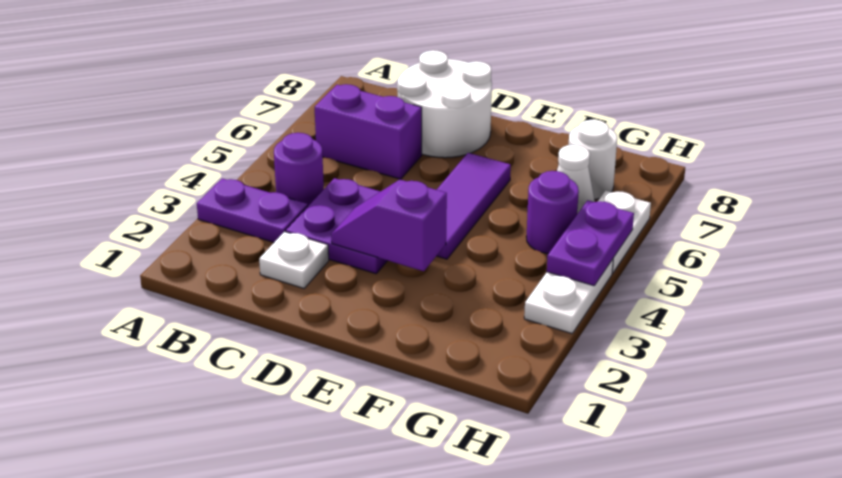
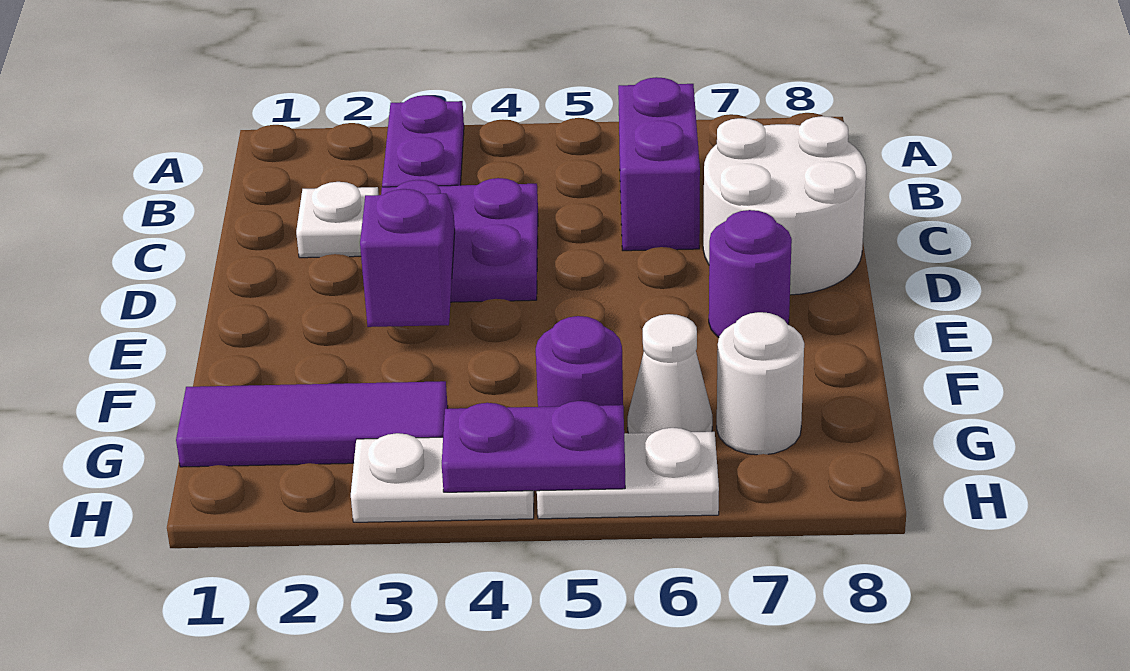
purple round brick B4 level 1 -> purple round brick E7 level 1
purple tile E4:E6 level 1 -> purple tile G1:G3 level 1

